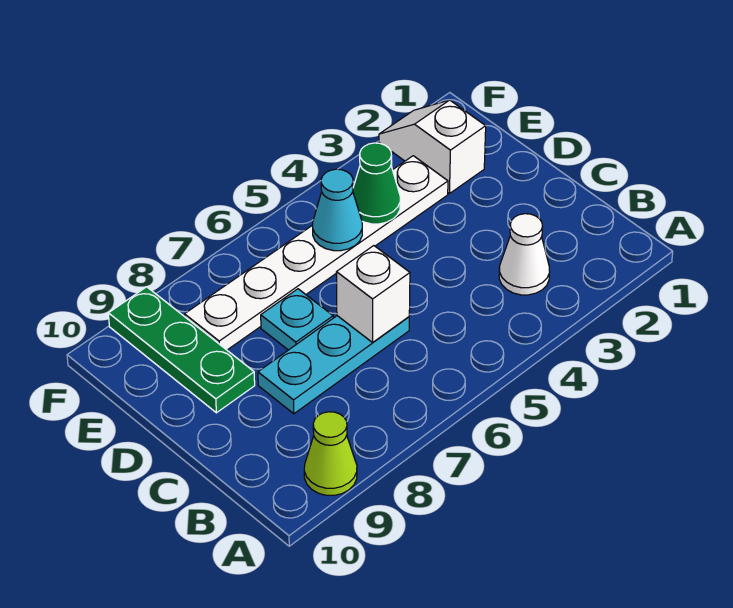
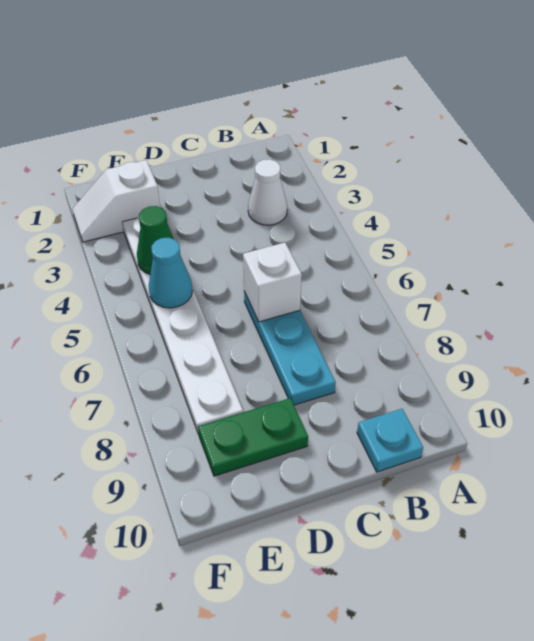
lime cone A9 level 1 -> none
cyan plate D7 level 1 -> cyan plate B10 level 1
green plate D9:F9 level 1 -> green plate D9:E9 level 1

